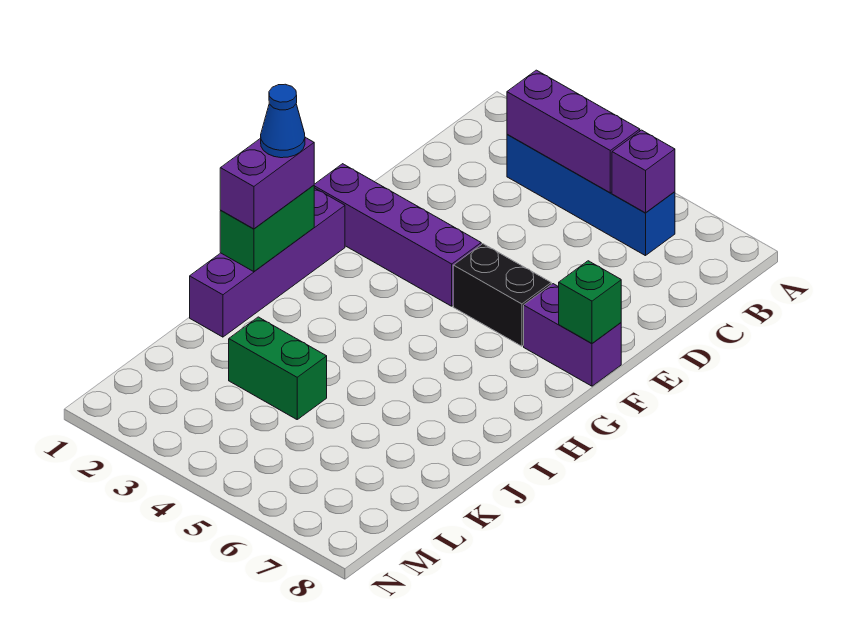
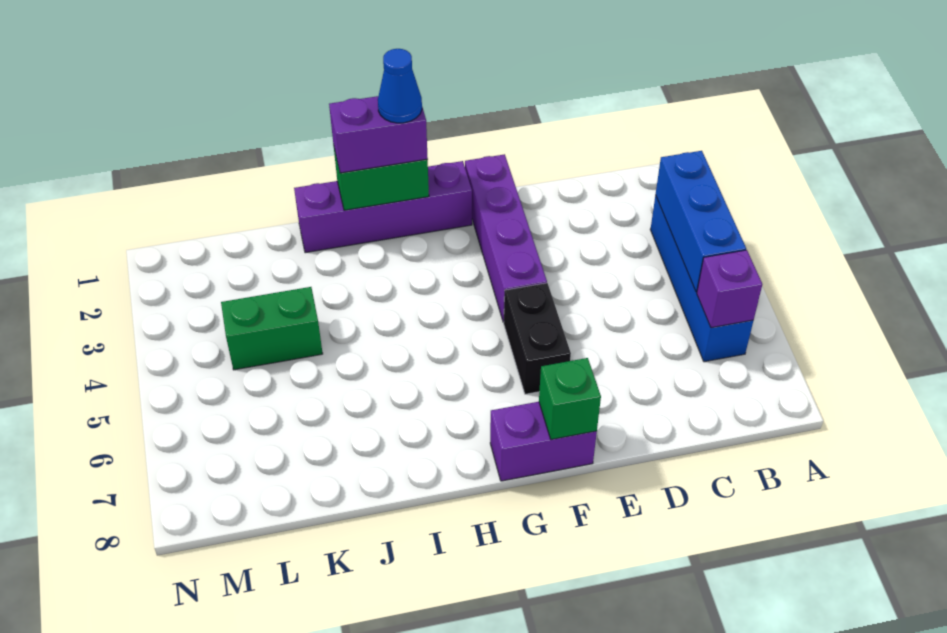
purple brick B3:B5 level 2 -> blue brick B3:B5 level 2
purple brick F7:F8 level 1 -> purple brick F8:G8 level 1
green brick K3:K4 level 1 -> green brick K4:L4 level 1

